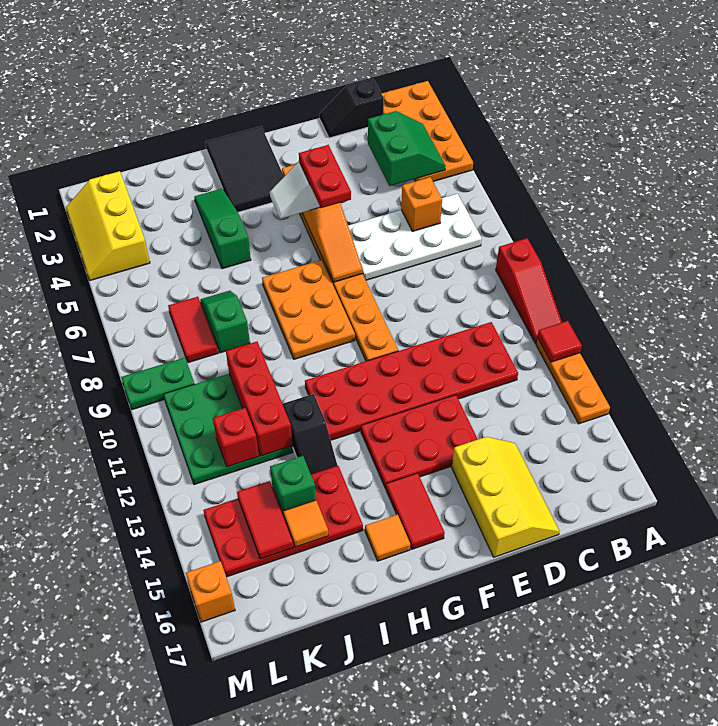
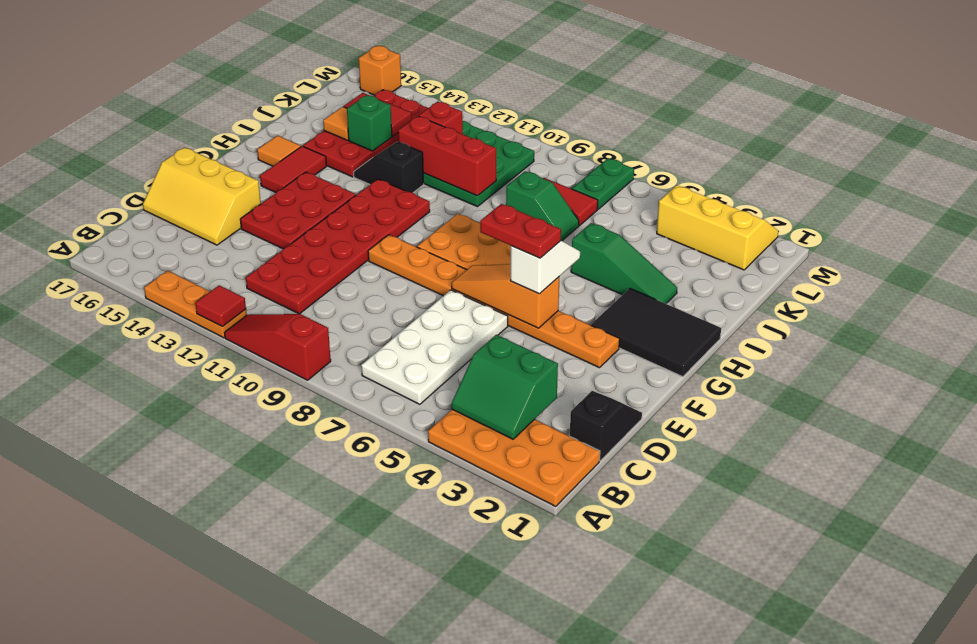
orange brick C6 level 2 -> none
red tile G15:G16 level 1 -> red tile G15:H15 level 1
green plate L9:M9 level 1 -> green plate L7:M7 level 1

